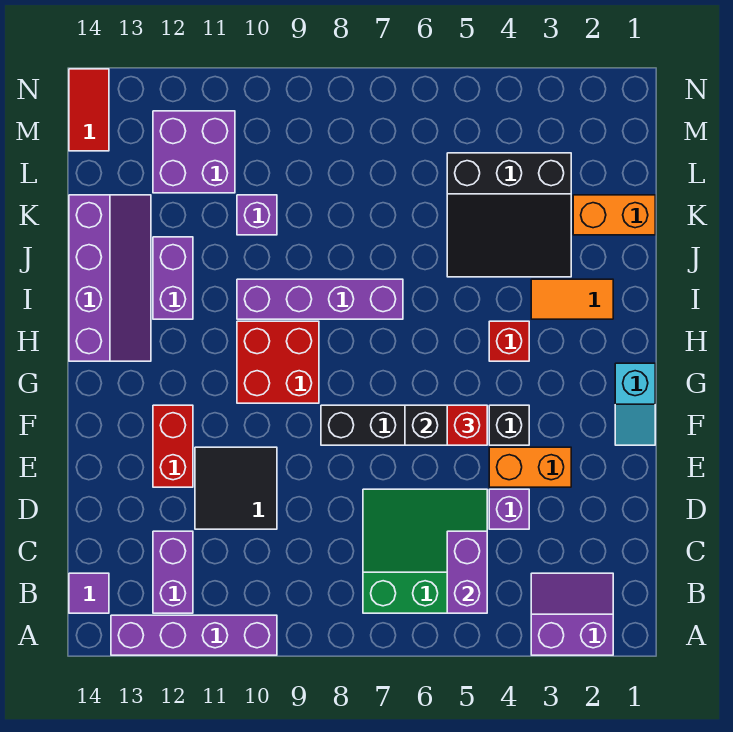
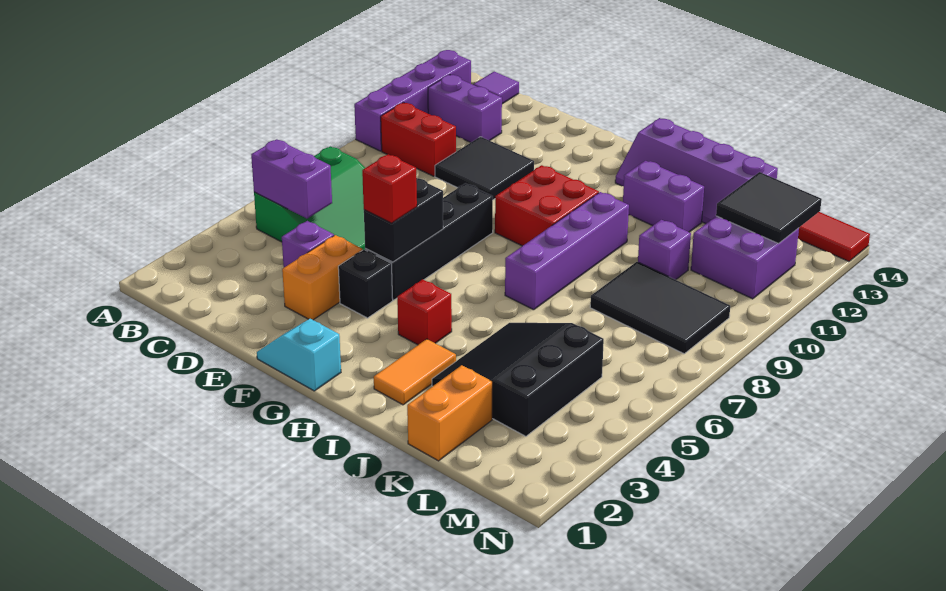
purple slope A2:B3 level 1 top A -> none
red brick E12:F12 level 1 -> red brick B10:C10 level 1
none -> black tile K8:M9 level 1
none -> black tile L12:M13 level 2

